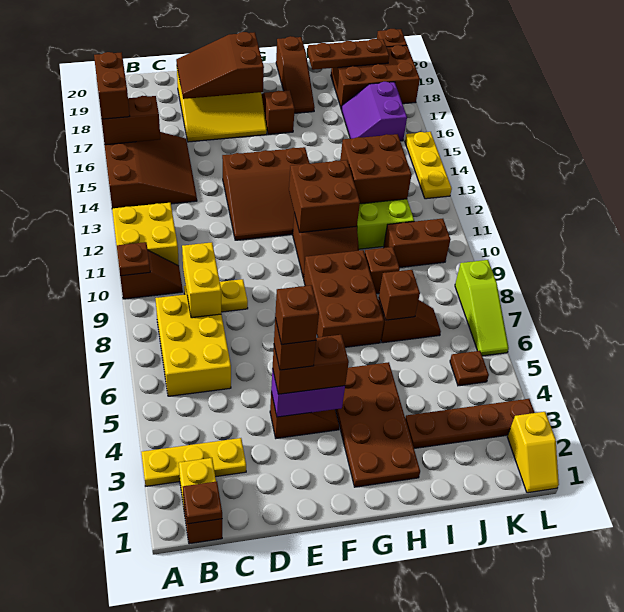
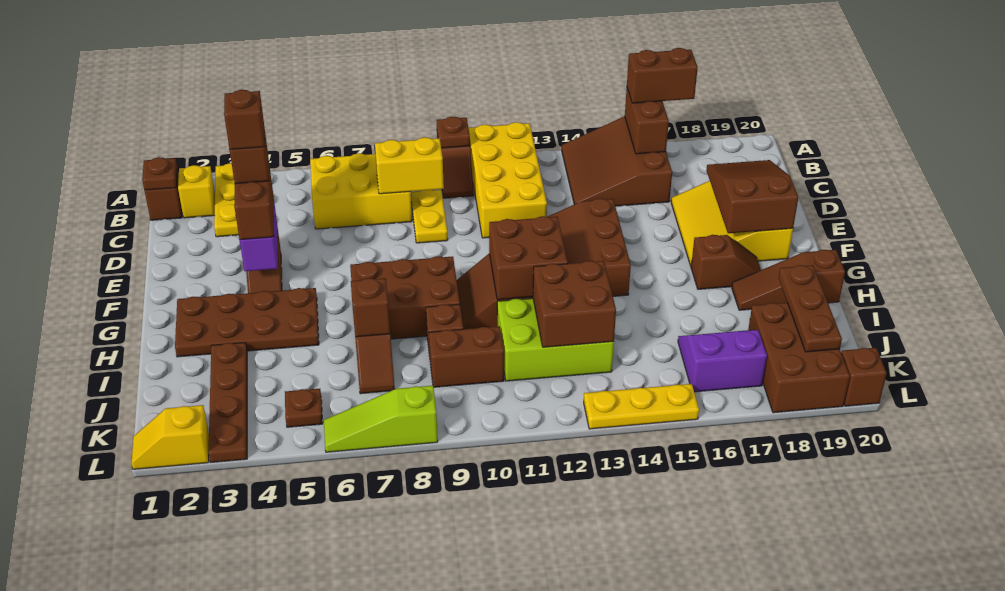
yellow brick A11:B12 level 1 -> yellow brick A11:D12 level 1
brown slope A14:C16 level 1 top A -> brown slope A14:C16 level 1 top 16
brown brick J10:K10 level 1 -> brown brick J9:J10 level 1

